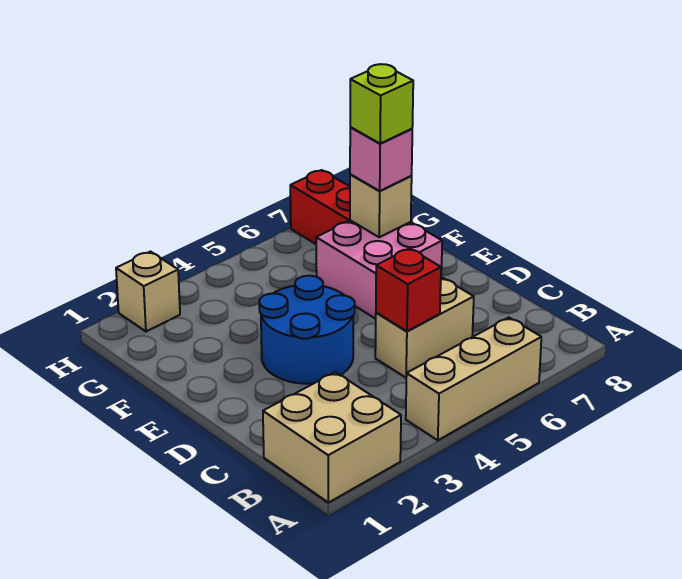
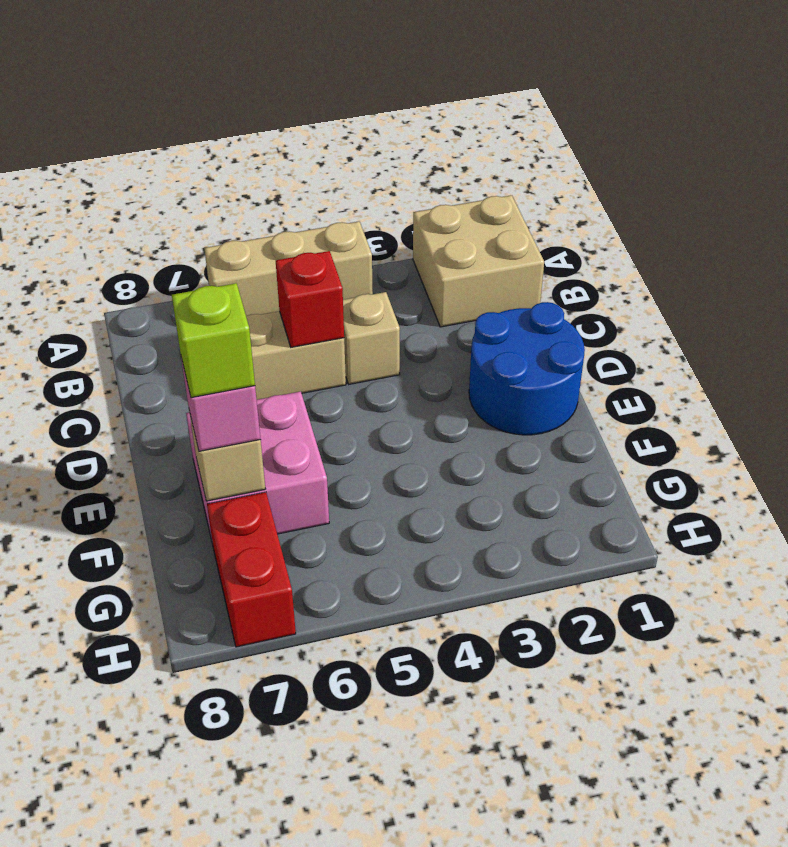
blue round brick D3:E4 level 1 -> blue round brick D1:E2 level 1
tan brick H2 level 1 -> tan brick C4 level 1

